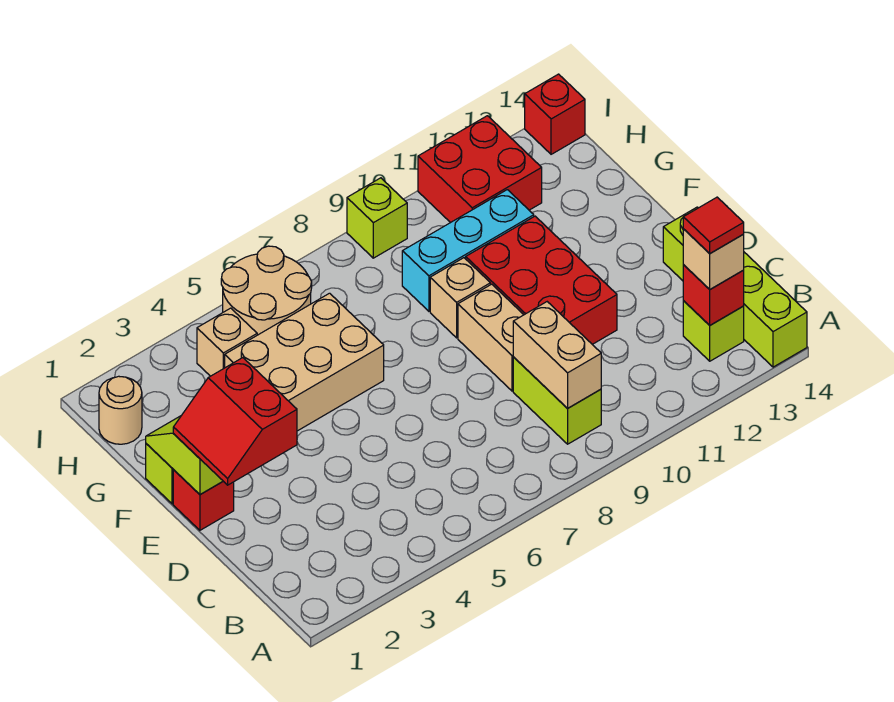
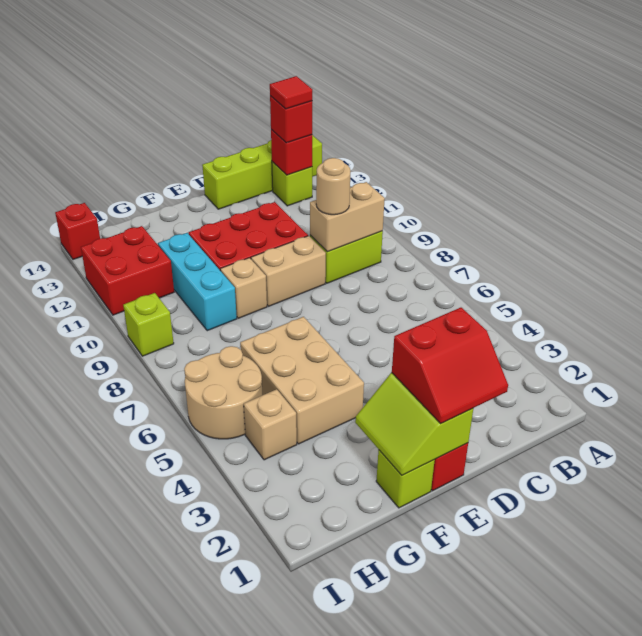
tan brick B13 level 3 -> red brick B13 level 3
tan round brick H1 level 1 -> tan round brick C9 level 3

